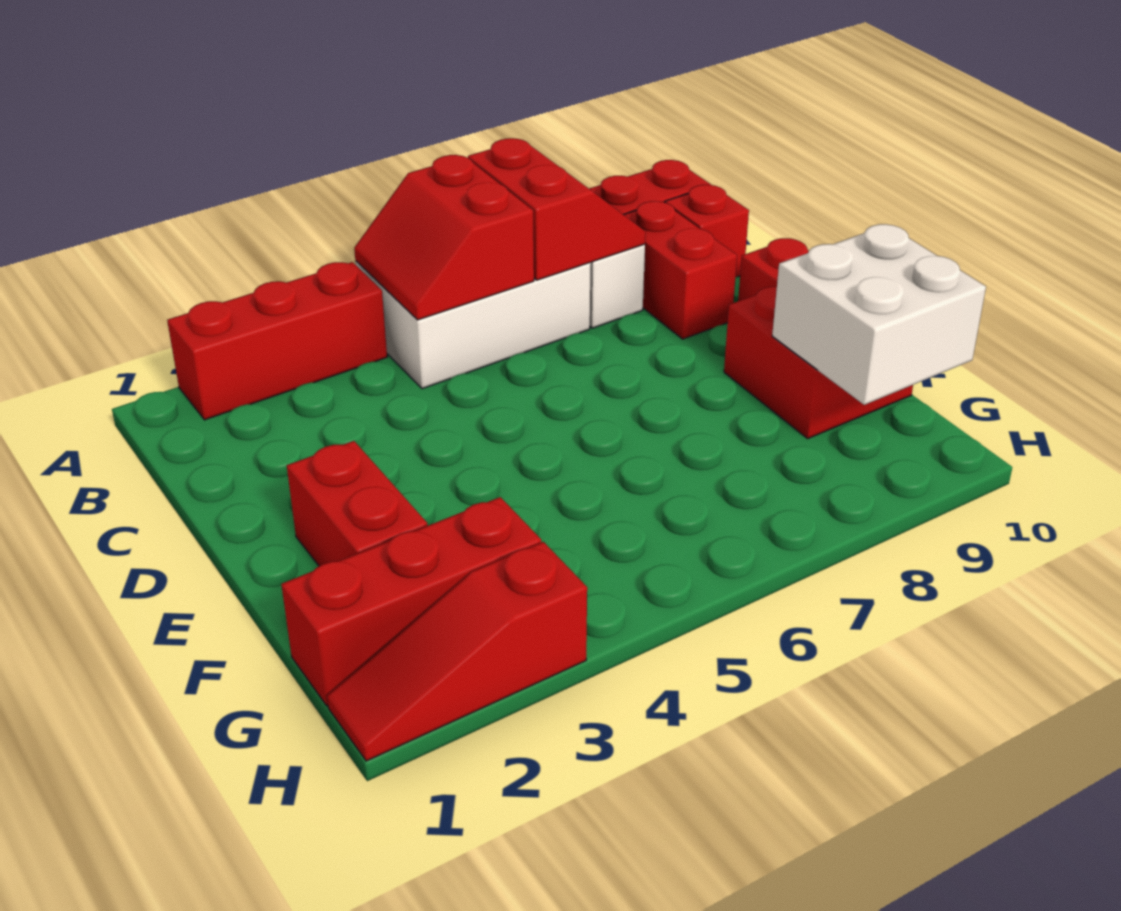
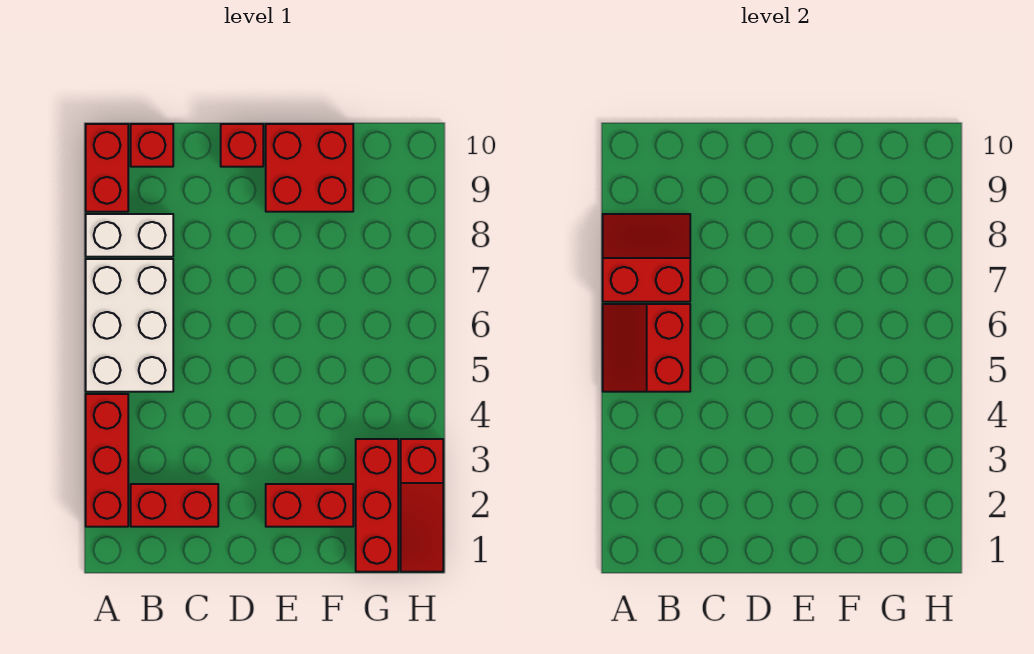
red slope A5:B6 level 2 top 6 -> red slope A5:B6 level 2 top B
red brick B9:C9 level 1 -> red brick B2:C2 level 1
white brick F9:G10 level 2 -> none

